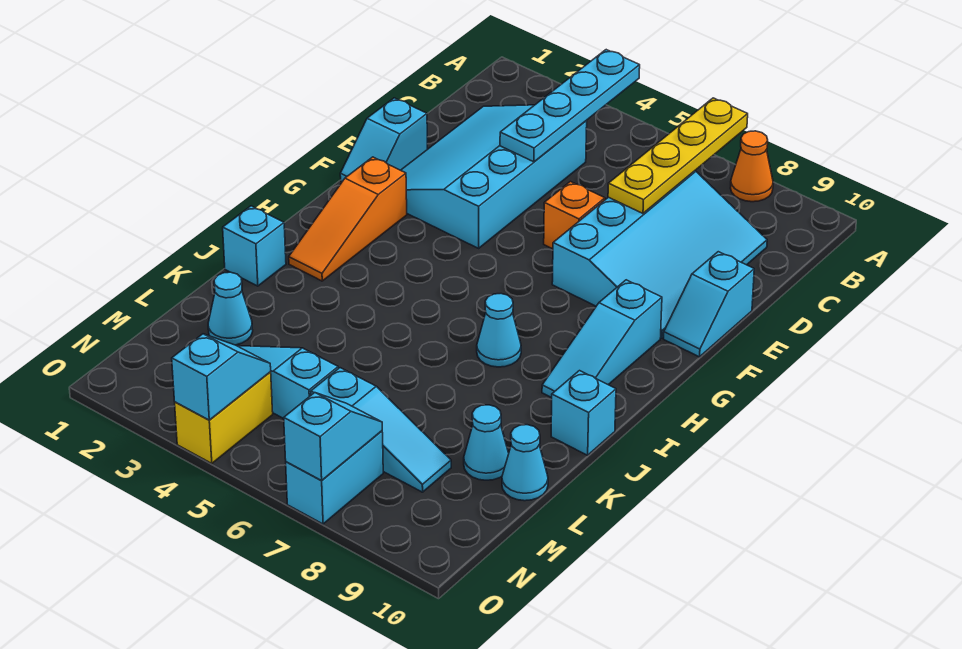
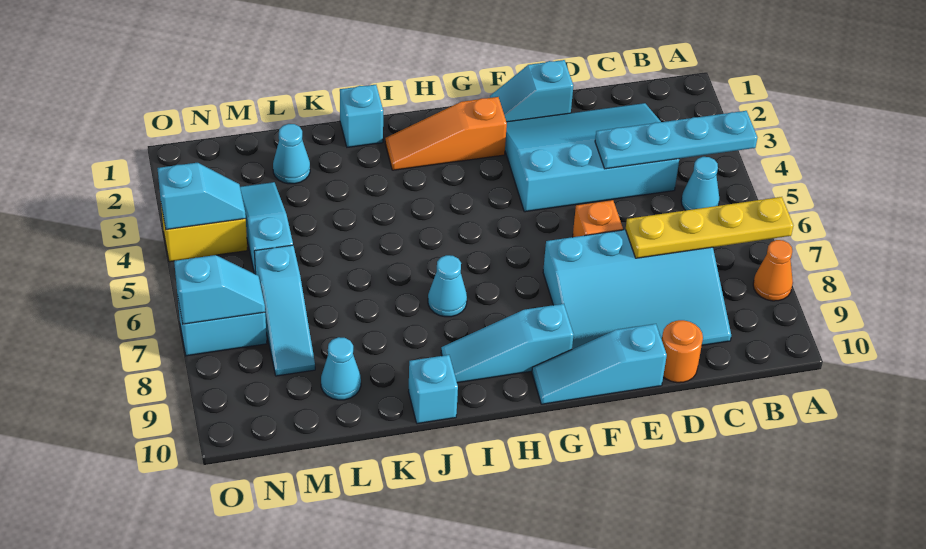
none -> orange round brick D10 level 1
cyan slope E10:F10 level 1 top E -> cyan slope E10:G10 level 1 top E
cyan cone L10 level 1 -> cyan cone B5 level 1

